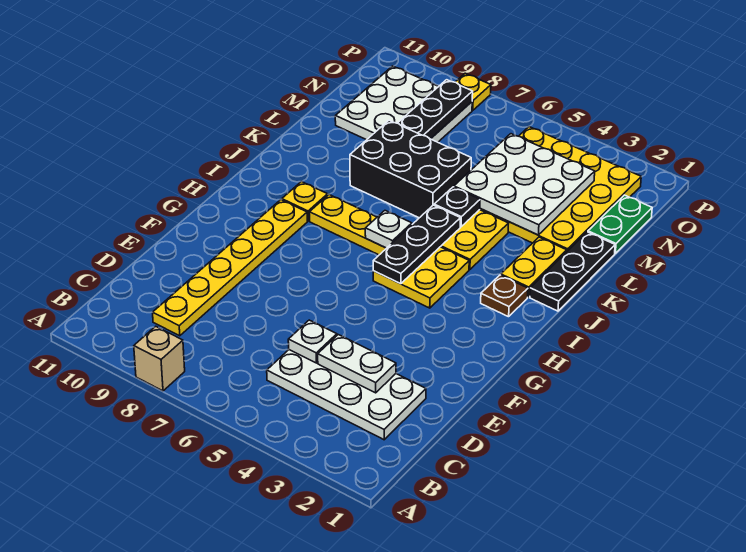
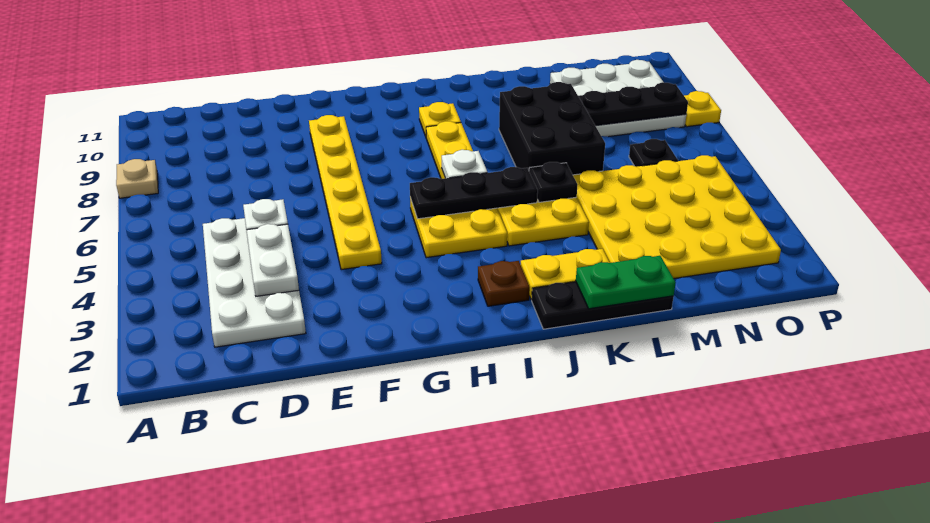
tan brick A8 level 1 -> tan plate A8 level 1
yellow plate C9:H9 level 1 -> yellow plate F4:F9 level 1
white plate L3:N5 level 2 -> none
green plate M1:N1 level 1 -> green plate K1:L1 level 2
none -> black plate N6 level 1

